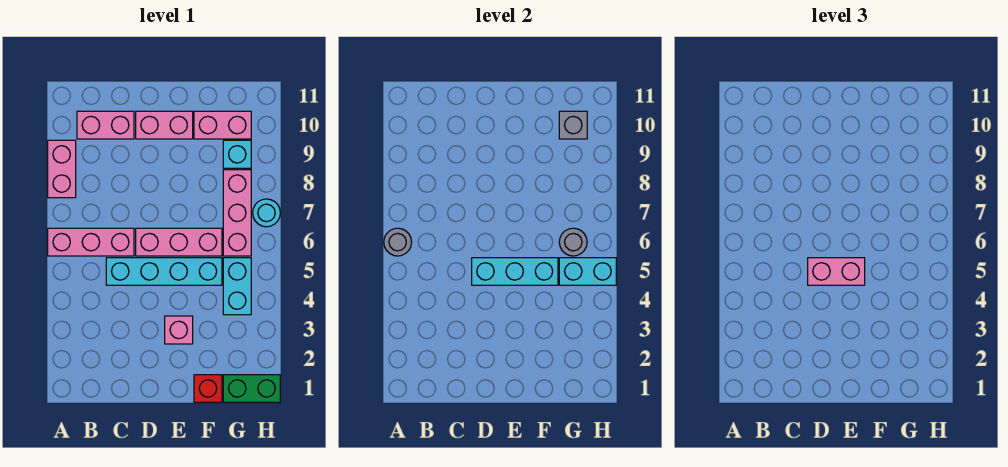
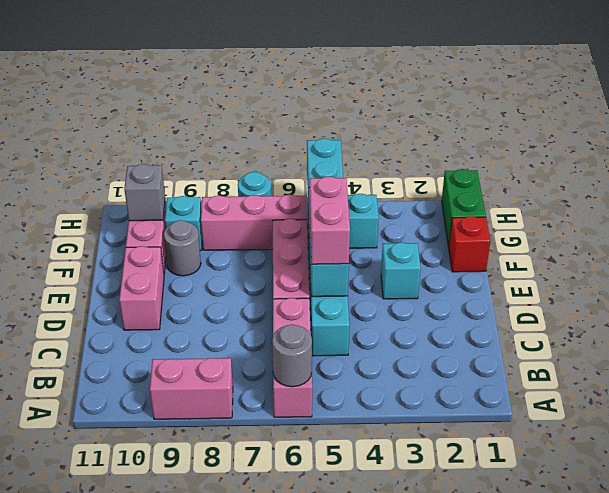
pink brick B10:C10 level 1 -> none
pink brick E3 level 1 -> cyan brick E3 level 1
grey round brick G6 level 2 -> grey round brick F9 level 1

